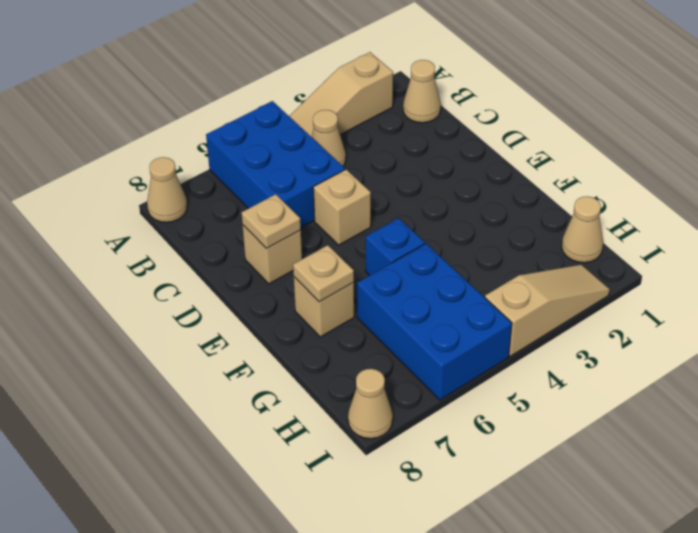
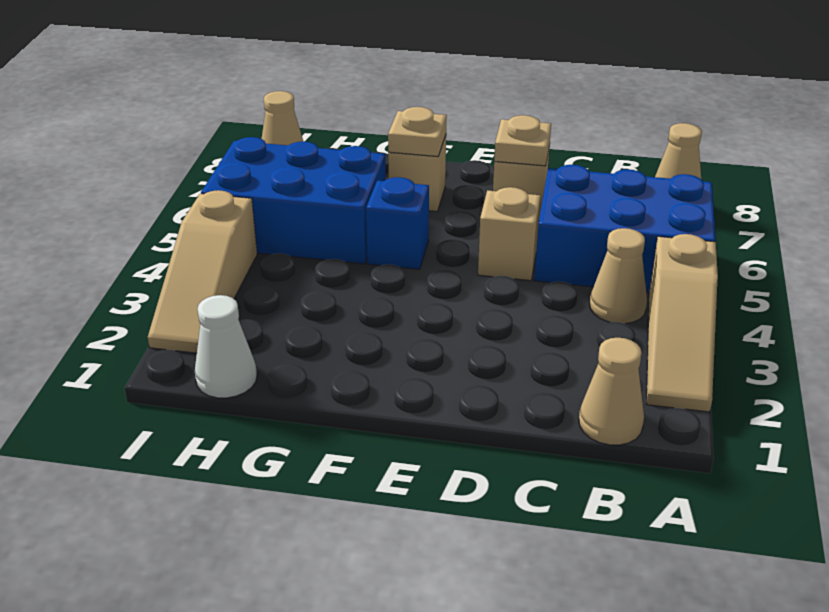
tan slope A2:A4 level 1 top 2 -> tan slope A2:A4 level 1 top 4
tan cone H1 level 1 -> white cone H1 level 1

